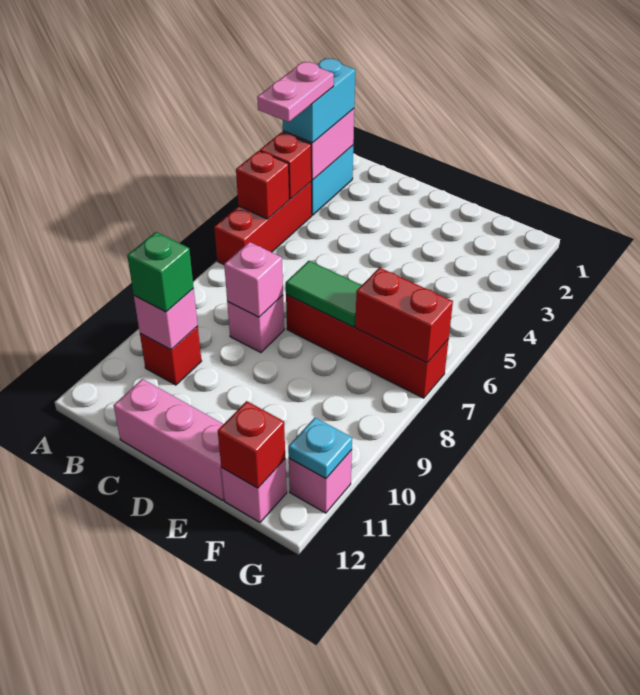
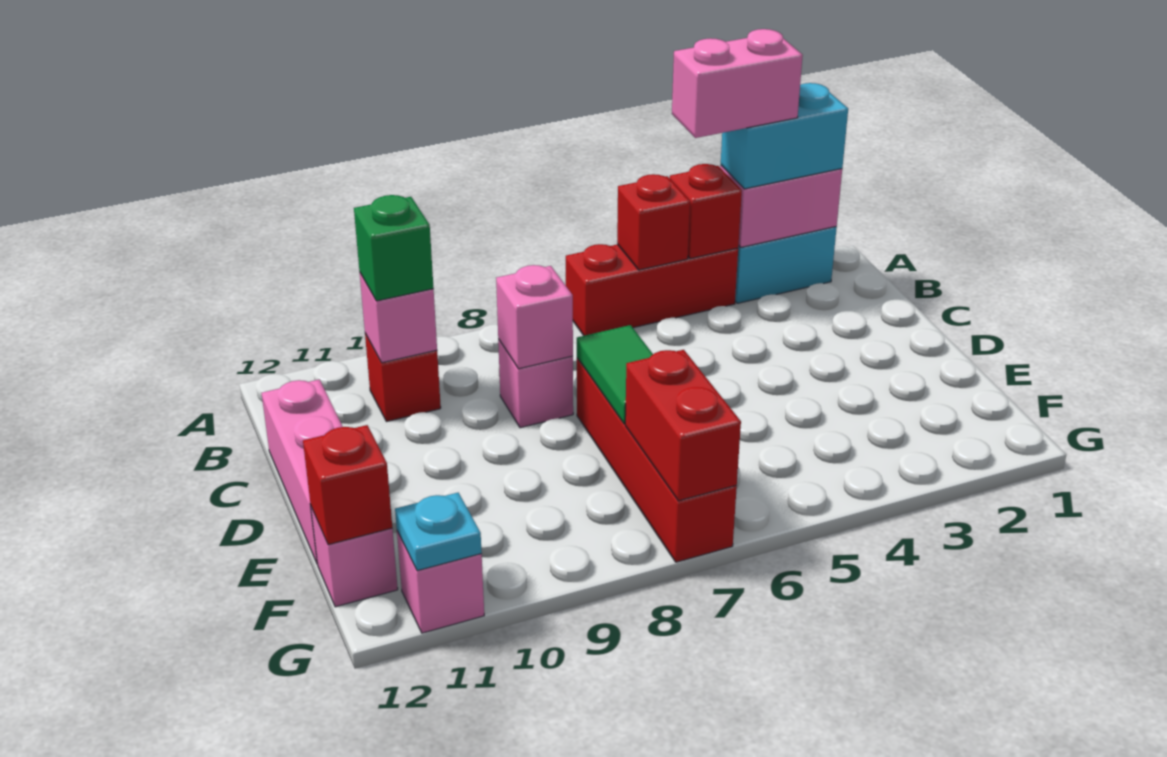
pink plate A3:A4 level 4 -> pink brick A3:A4 level 4

